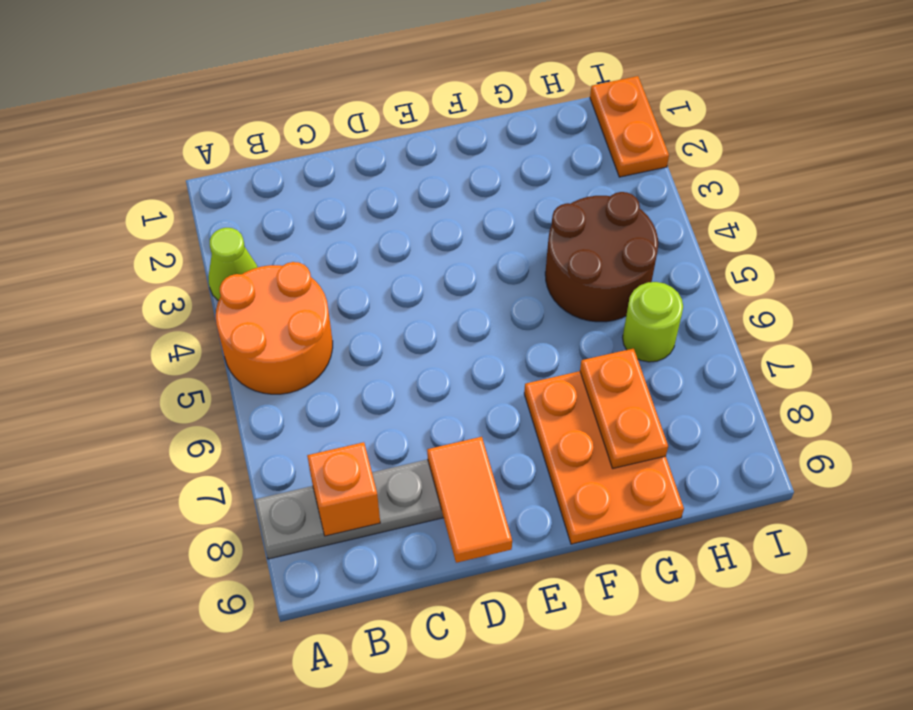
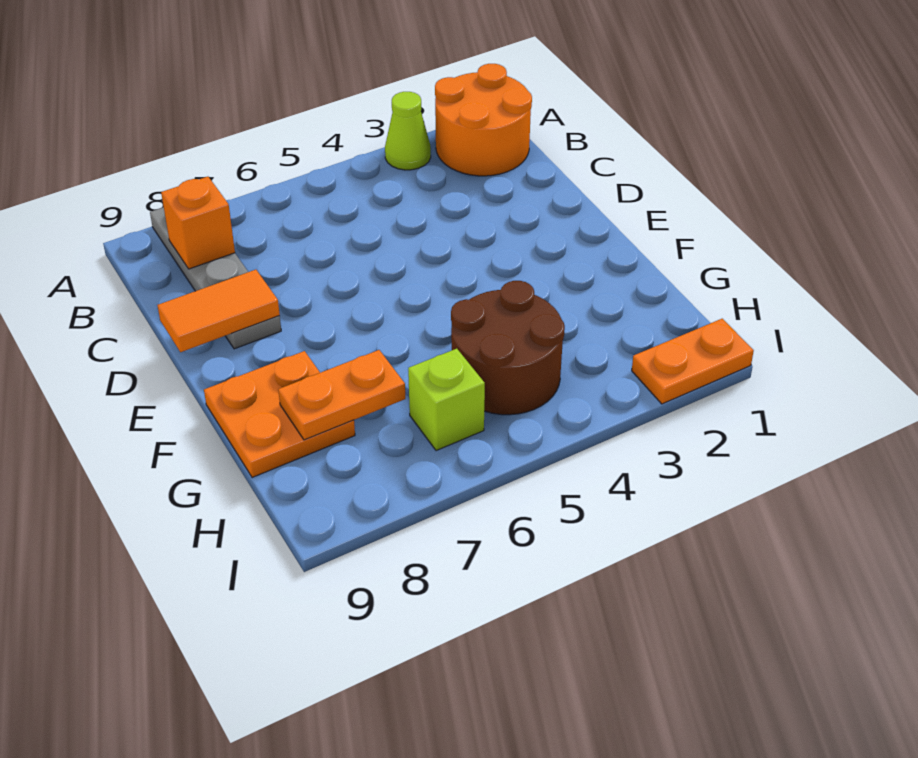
orange round brick A4:B5 level 1 -> orange round brick A1:B2 level 1
orange plate F7:G9 level 1 -> orange plate F8:G9 level 1
lime round brick H6 level 1 -> lime brick H6 level 1

